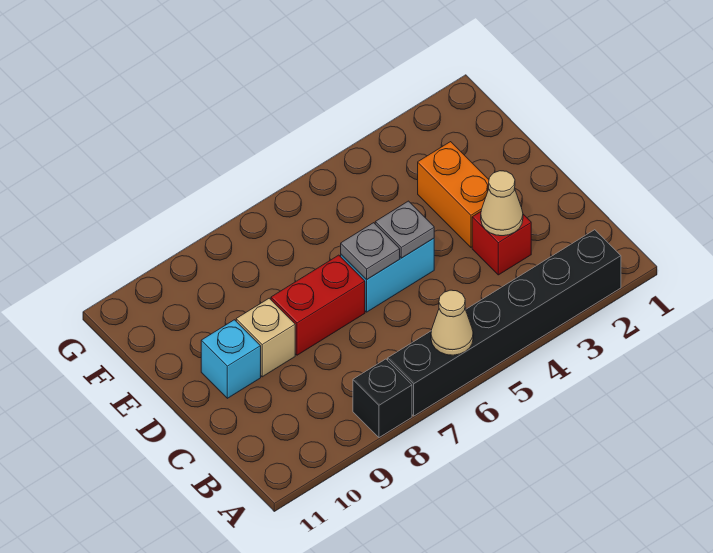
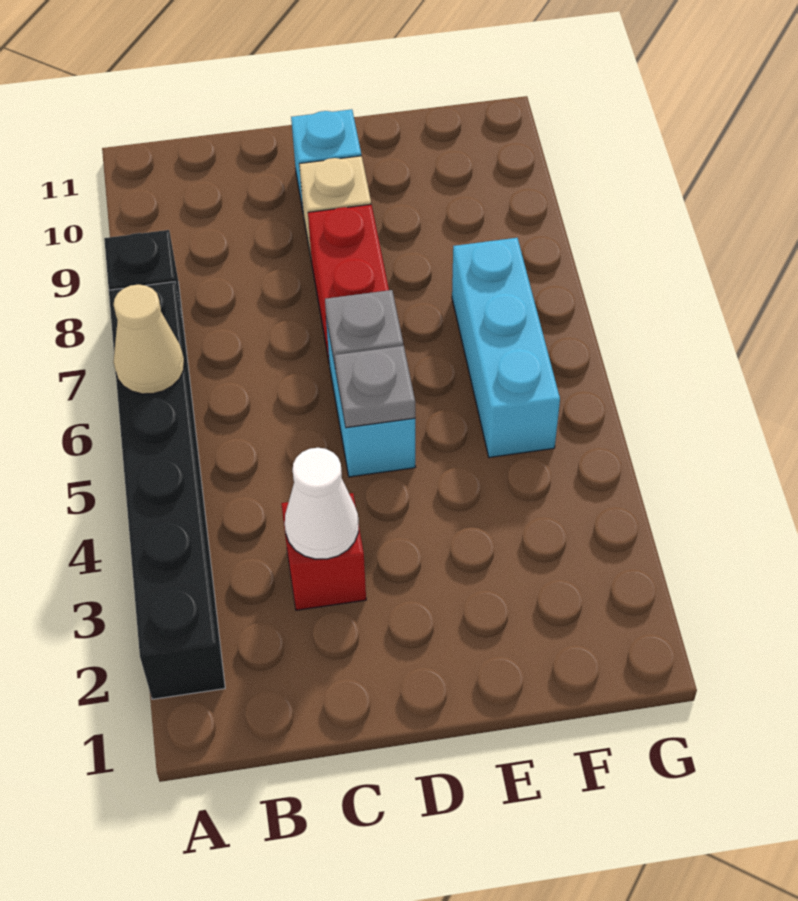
tan cone C3 level 2 -> white cone C3 level 2
orange brick D3:E3 level 1 -> none
none -> cyan brick F5:F7 level 1

